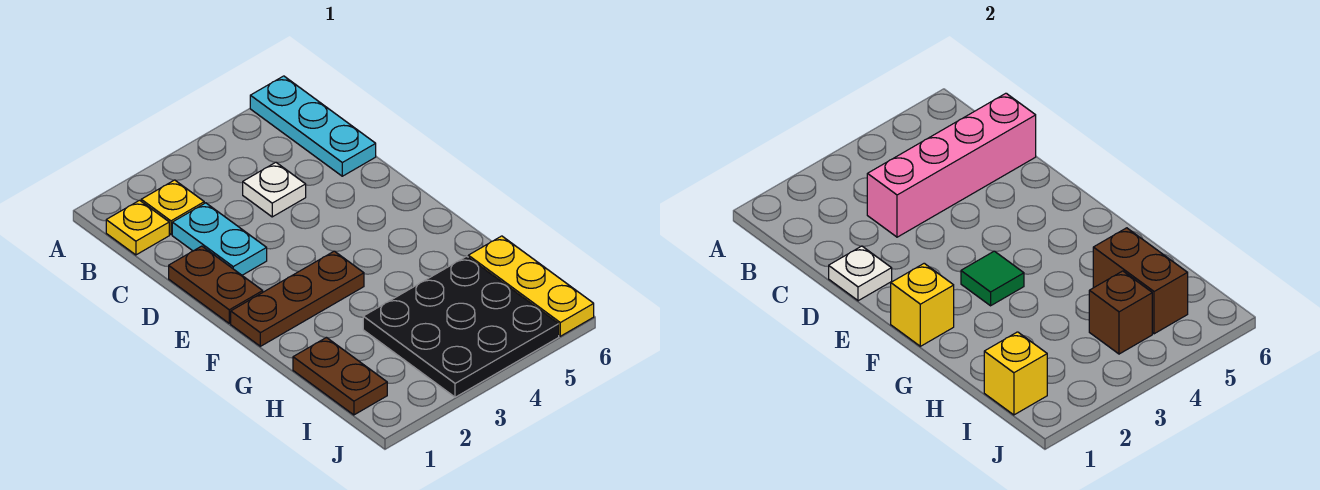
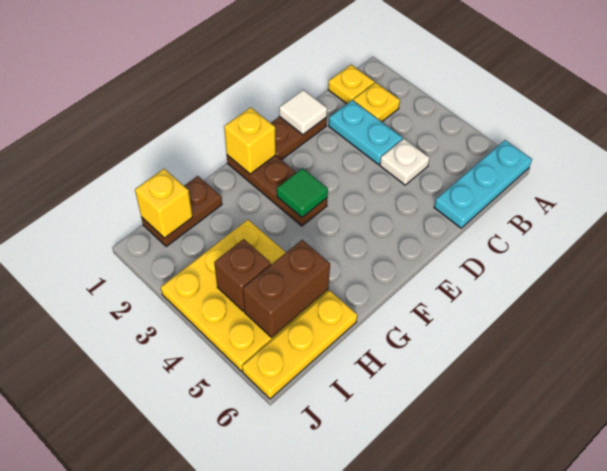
cyan plate C2:D2 level 1 -> cyan plate C2:C3 level 1
pink brick C3:C6 level 2 -> none
white plate D1 level 2 -> white tile D1 level 2
black plate H3:J5 level 1 -> yellow plate H3:J5 level 1

